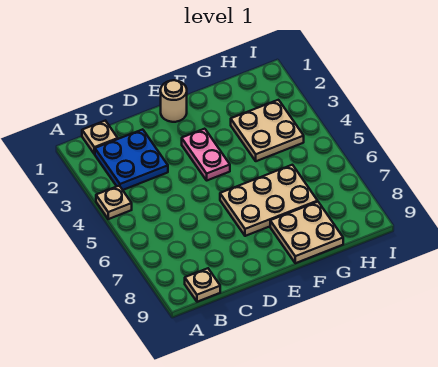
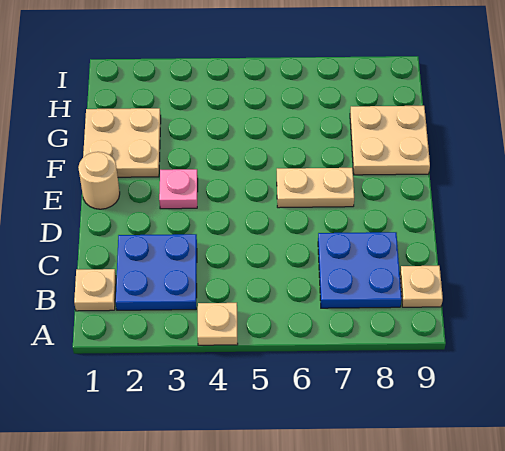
none -> blue plate B7:C8 level 1
pink plate E3:E4 level 1 -> pink plate E3 level 1
tan plate E6:G7 level 1 -> tan plate E6:E7 level 1
tan plate G3:H4 level 1 -> tan plate F1:G2 level 1

